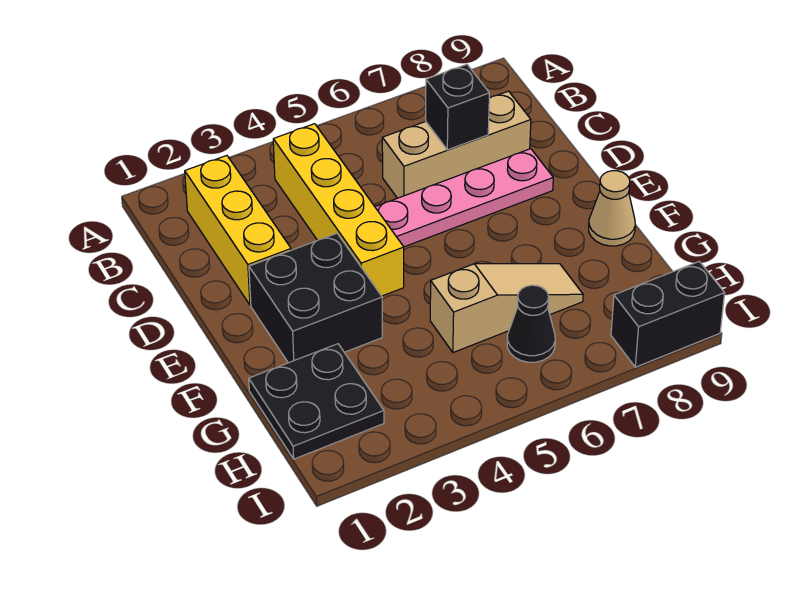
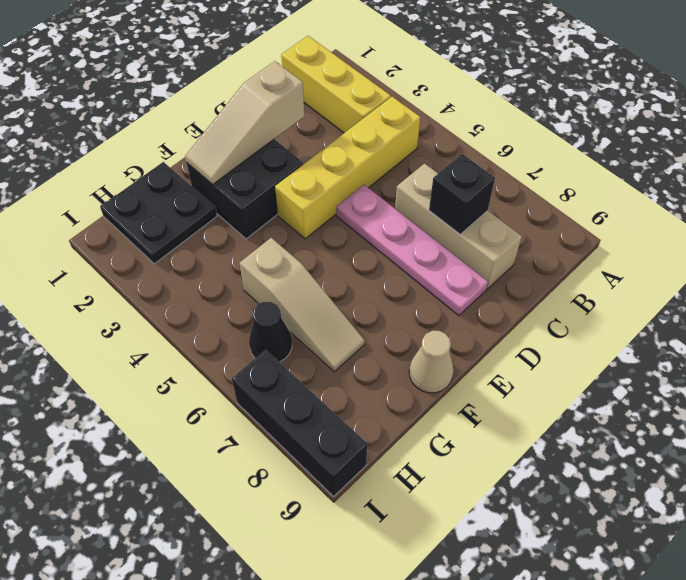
yellow brick B2:D2 level 1 -> yellow brick B1:B3 level 1
none -> tan slope D2:F2 level 2 top D
black brick I8:I9 level 1 -> black brick I7:I9 level 1

